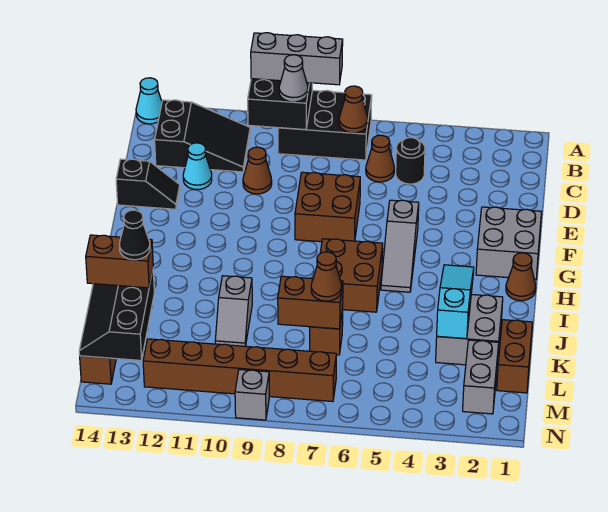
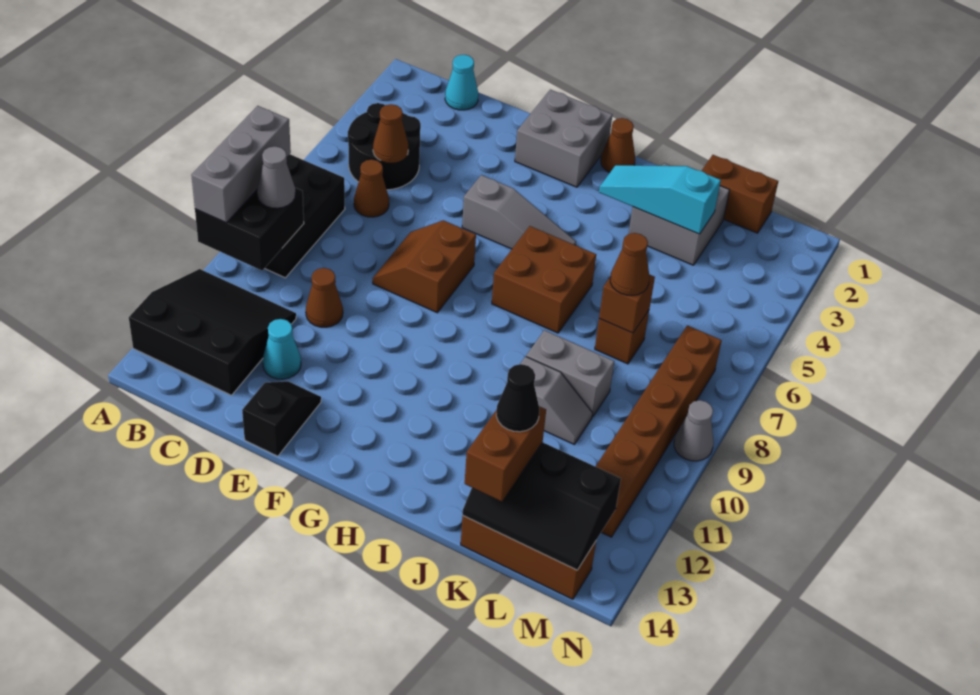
cyan cone A14 level 1 -> cyan cone C1 level 1
brown cone B7 level 2 -> brown cone C5 level 2
black slope B11:C13 level 1 top 13 -> black slope A11:C13 level 1 top 13
black round brick C5 level 1 -> black round brick B4:C5 level 1
brown brick E7:F8 level 1 -> brown slope E7:F8 level 1 top F
brown brick K7:K8 level 2 -> brown brick K7 level 2
grey brick L2:M2 level 1 -> grey brick J9:K9 level 1
grey brick N9 level 1 -> grey cone N9 level 1

